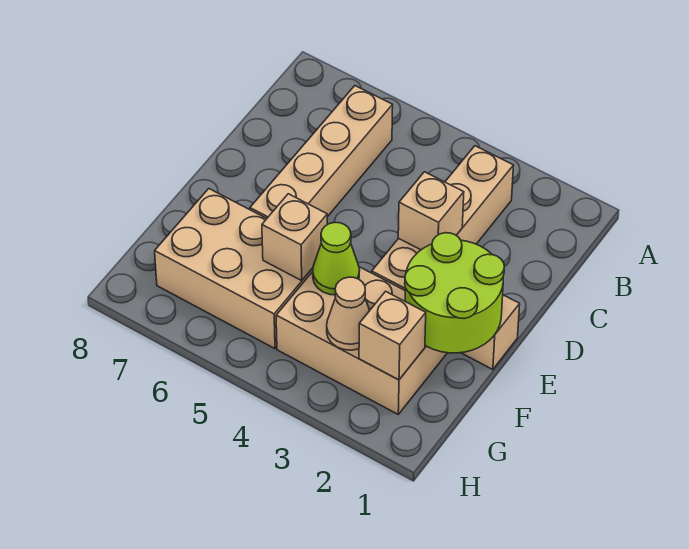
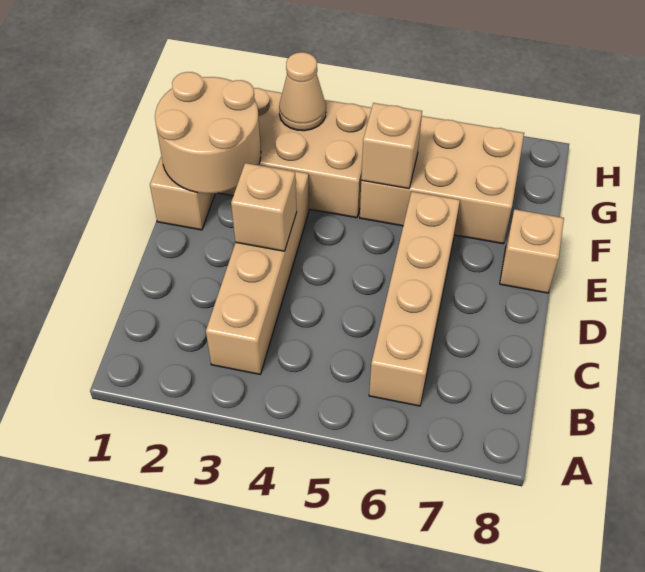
lime round brick E1:F2 level 2 -> tan round brick E1:F2 level 2
lime cone F4 level 2 -> none
tan brick G2 level 2 -> tan brick E8 level 1

